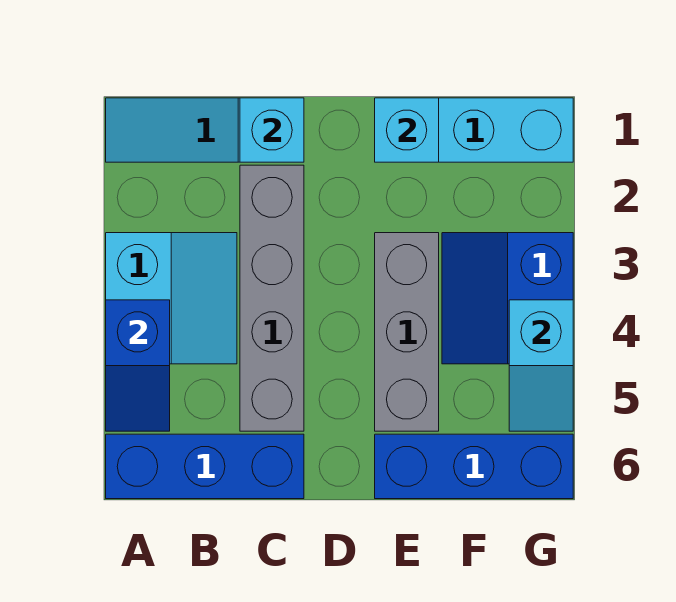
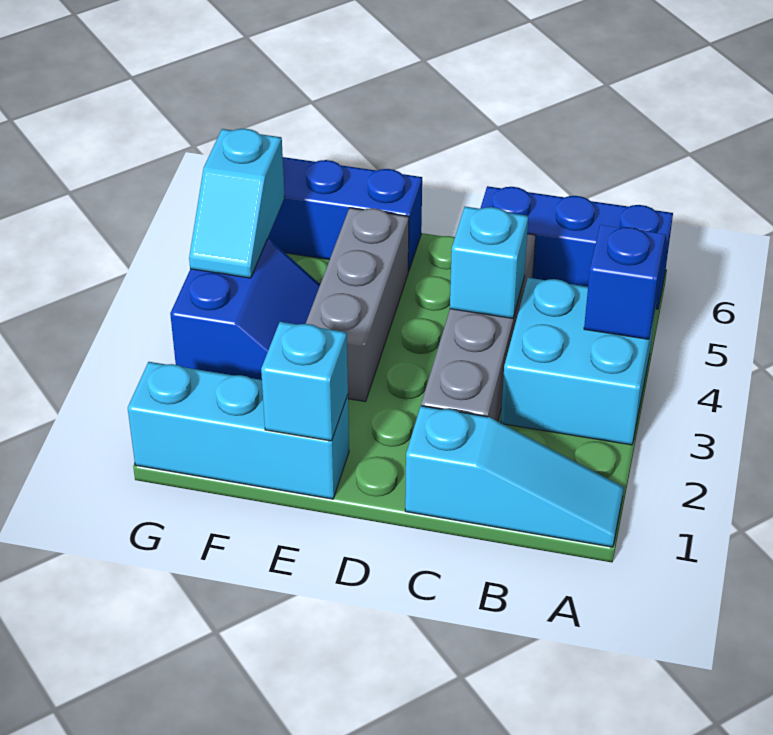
cyan slope A3:B4 level 1 top A -> cyan brick A3:B4 level 1
cyan brick C1 level 2 -> cyan brick C4 level 2
cyan slope G4:G5 level 2 top 4 -> cyan slope G4:G5 level 2 top 5

